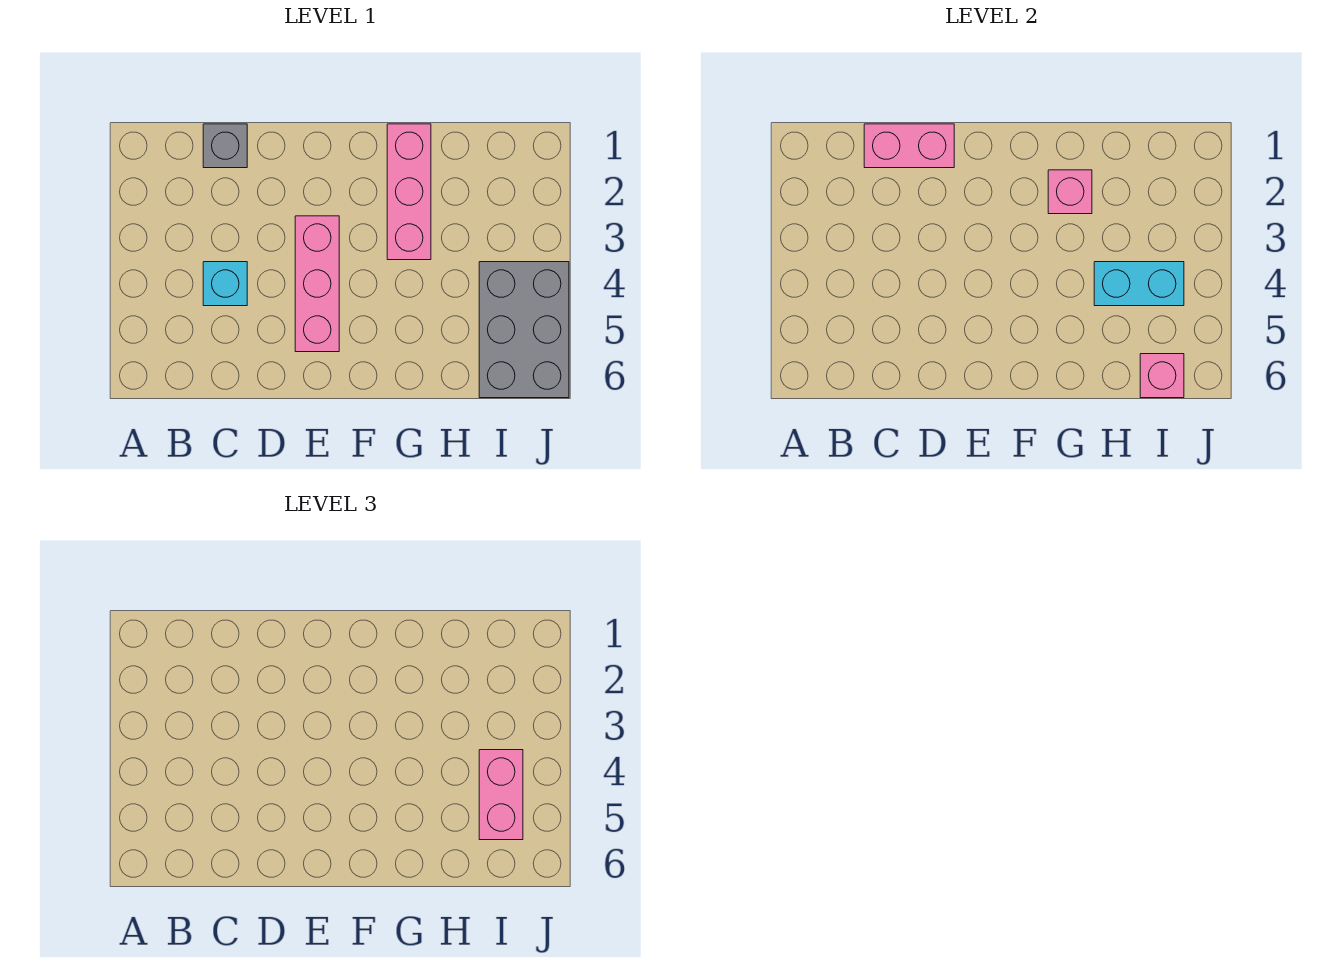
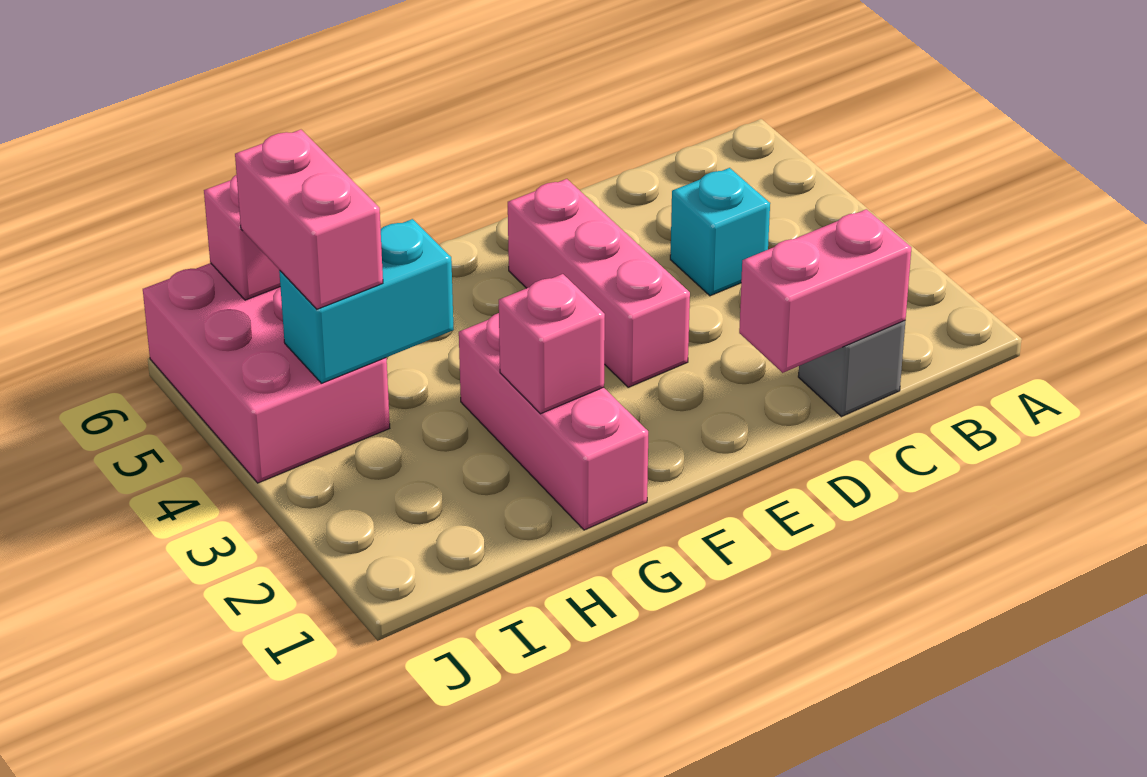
grey brick I4:J6 level 1 -> pink brick I4:J6 level 1

